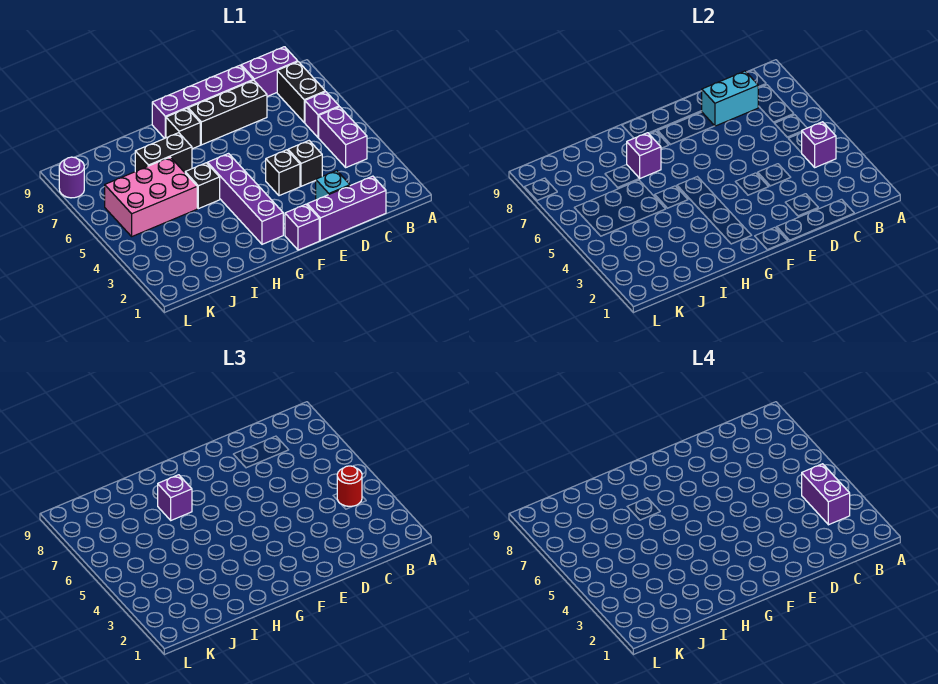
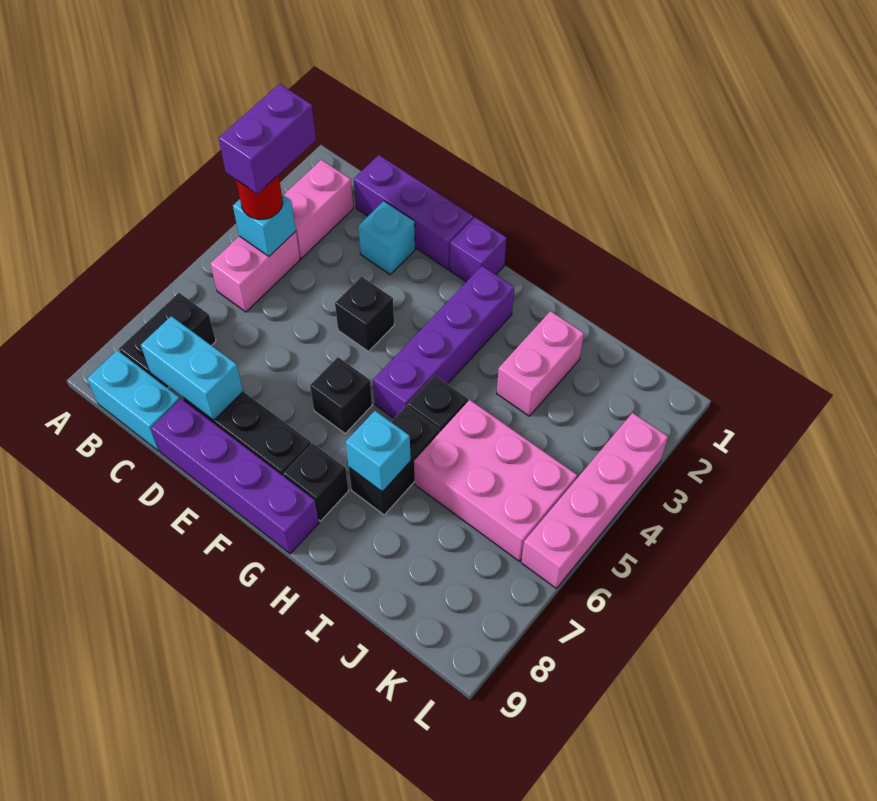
none -> pink brick B2:B3 level 1
purple brick B4:B5 level 1 -> pink brick B4:B5 level 1
purple brick B4 level 2 -> cyan brick B4 level 2
purple brick B6 level 1 -> none
purple brick B9:C9 level 1 -> cyan brick B9:C9 level 1
black brick D4 level 1 -> black brick F6 level 1
black brick H7:I7 level 1 -> black brick H6:H7 level 1
purple brick H7 level 2 -> cyan brick H7 level 2
purple brick H7 level 3 -> none
none -> pink brick I2:I3 level 1
none -> pink brick L3:L6 level 1
purple round brick L8 level 1 -> none

